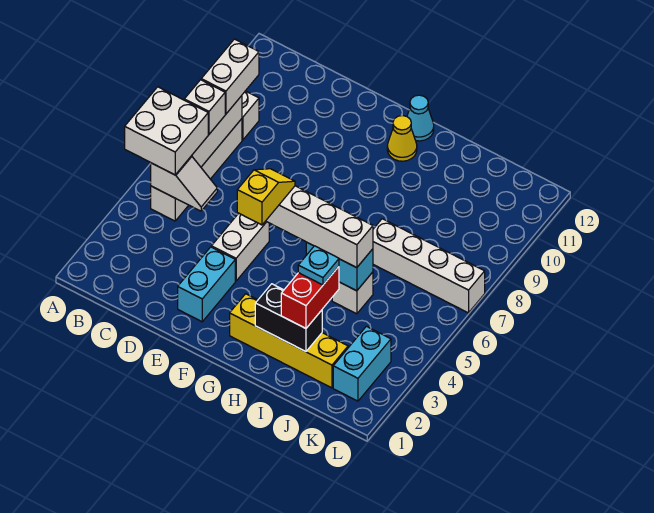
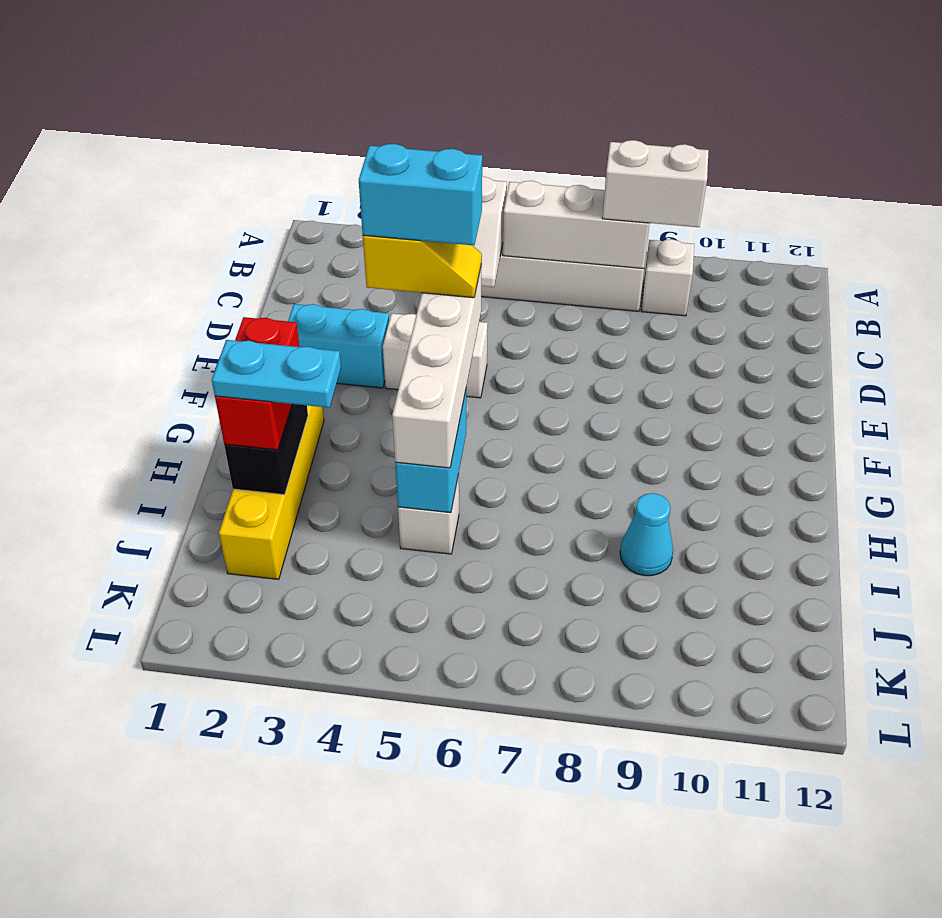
white brick A5:B6 level 3 -> none
white brick B7 level 3 -> none
yellow cone G11 level 1 -> none
cyan cone G12 level 1 -> cyan cone I9 level 1
red brick I2:I3 level 3 -> red brick H2:I2 level 3
cyan plate I3 level 4 -> cyan plate I2:I3 level 4
white brick I7:L7 level 1 -> none
cyan brick K2:K3 level 1 -> cyan brick F4:F5 level 5

